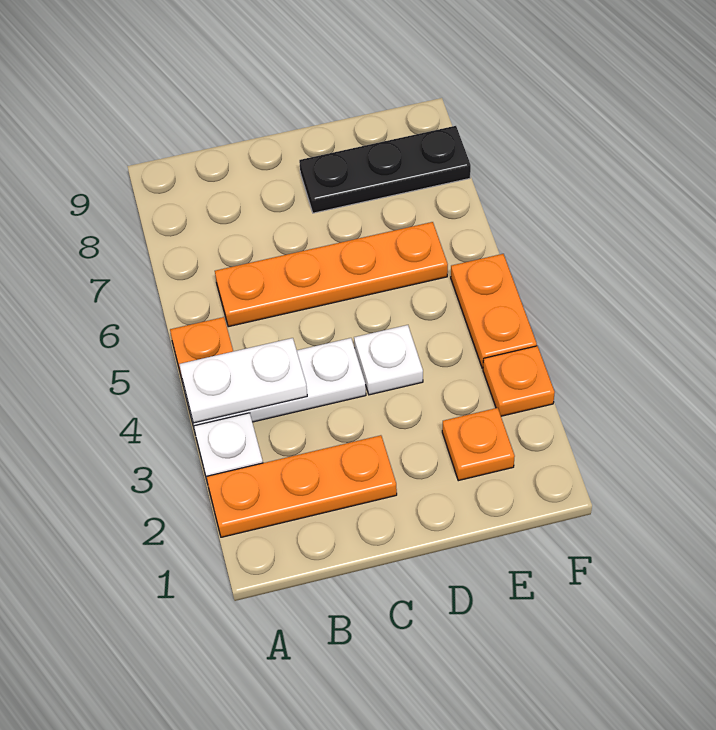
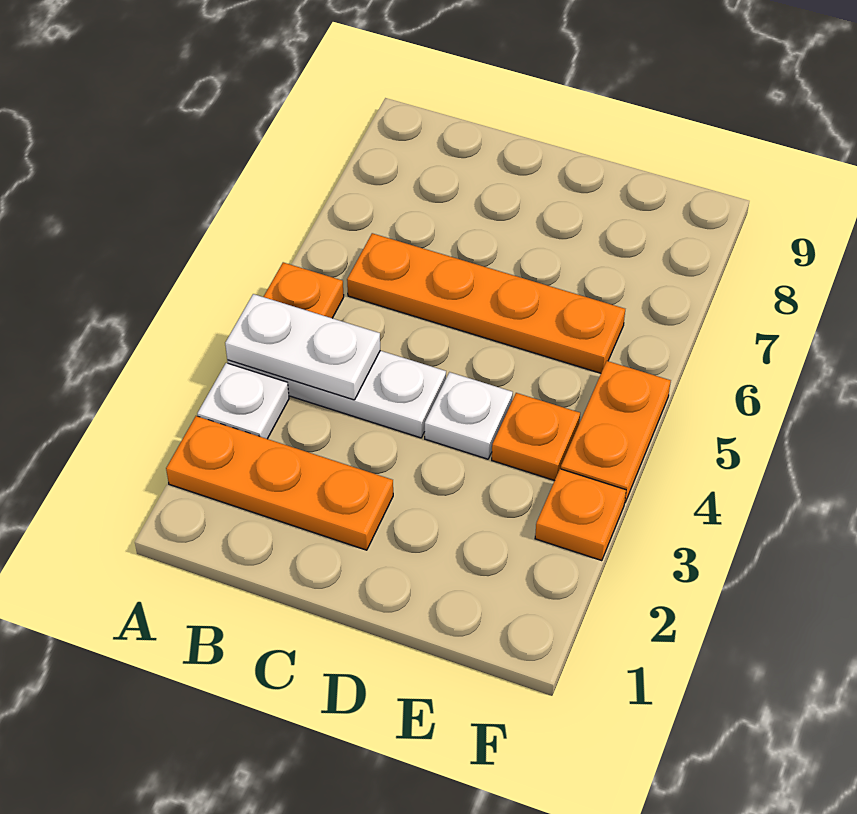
black plate D8:F8 level 1 -> none
orange plate E2 level 1 -> orange plate E4 level 1

